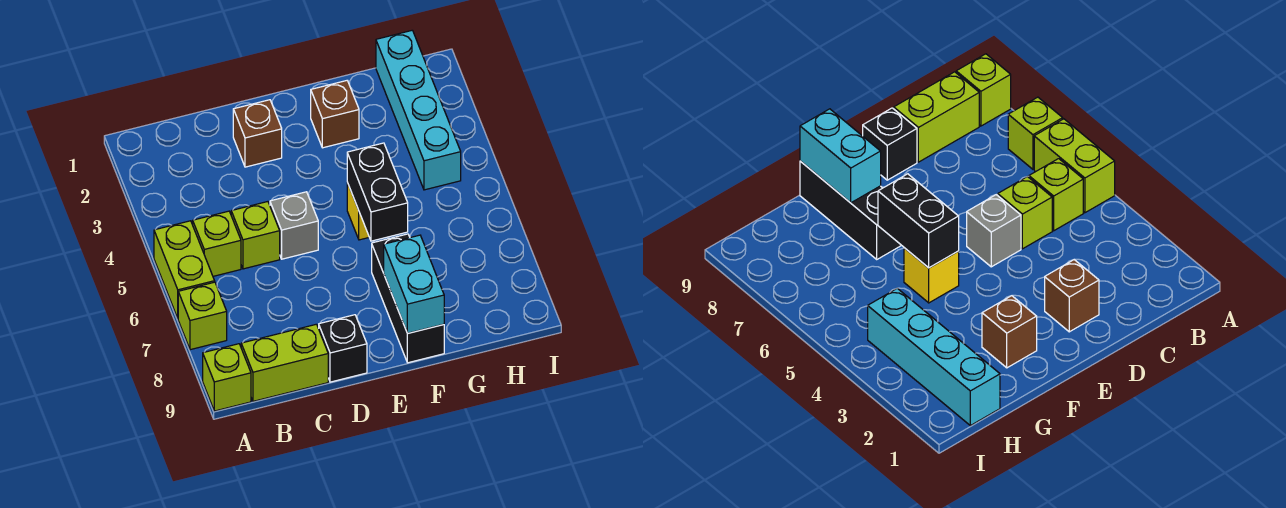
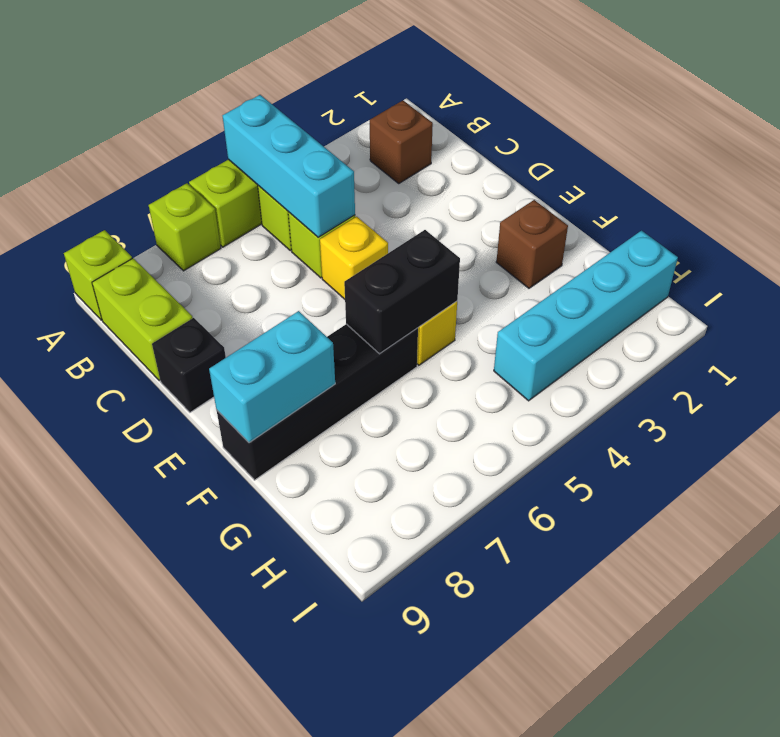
none -> cyan brick A5:C5 level 2
brown brick D2 level 1 -> brown brick B2 level 1
grey brick D5 level 1 -> yellow brick D5 level 1
black brick F7:F9 level 1 -> black brick F6:F9 level 1

